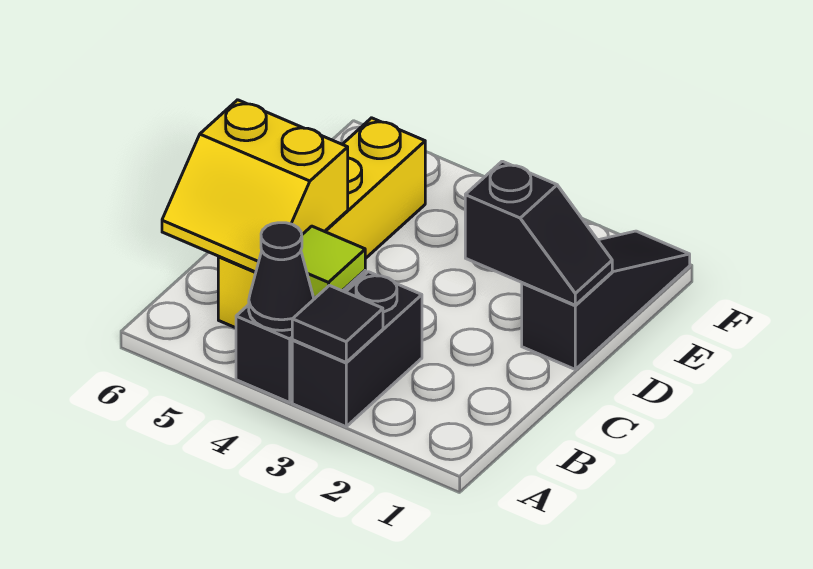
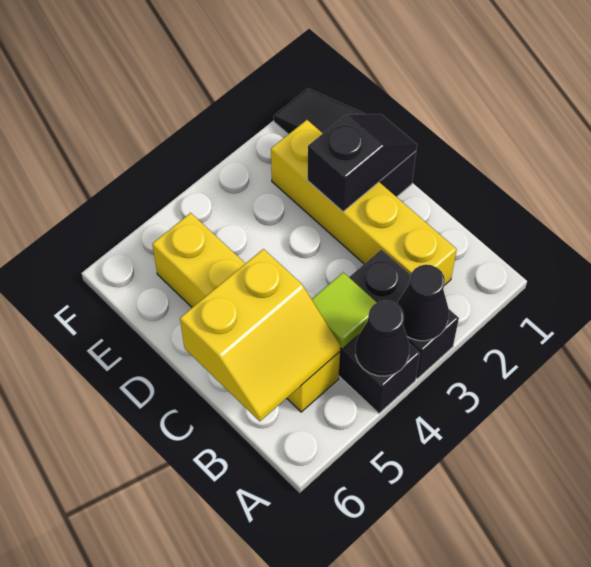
black tile A3 level 2 -> black cone A3 level 2
none -> yellow brick B2:E2 level 1

